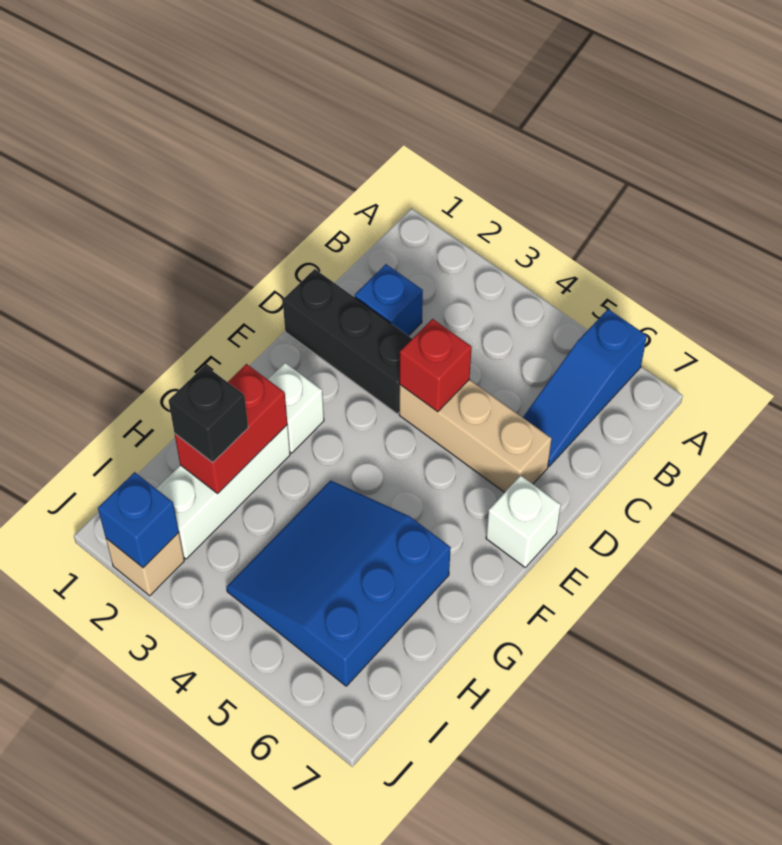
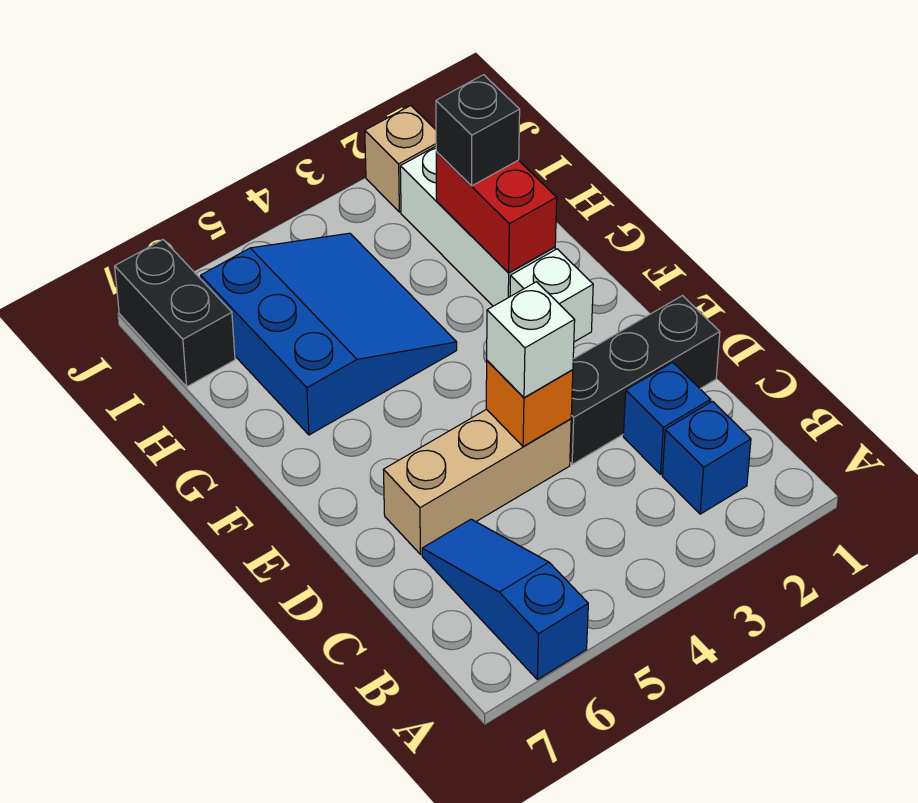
red brick D4 level 2 -> orange brick D4 level 2
white brick E7 level 1 -> white brick D4 level 3
none -> black brick I7:J7 level 1
blue brick J2 level 2 -> blue brick B2 level 1

